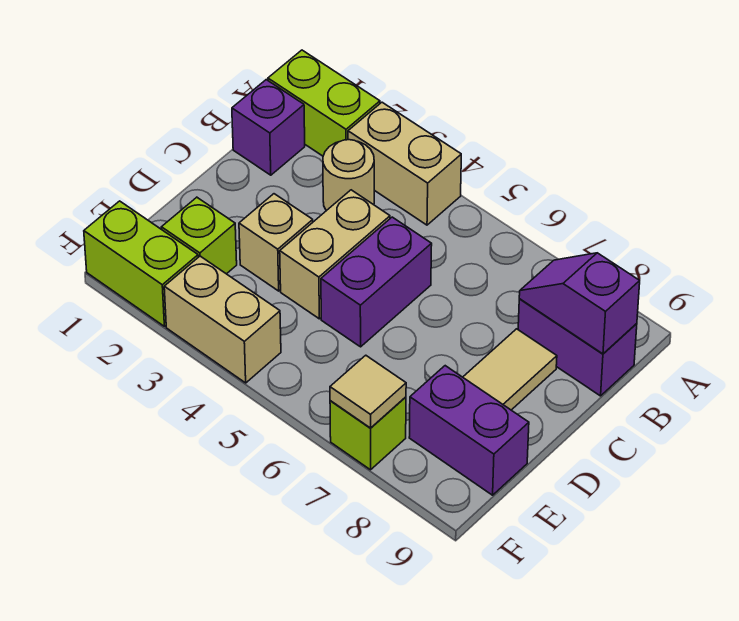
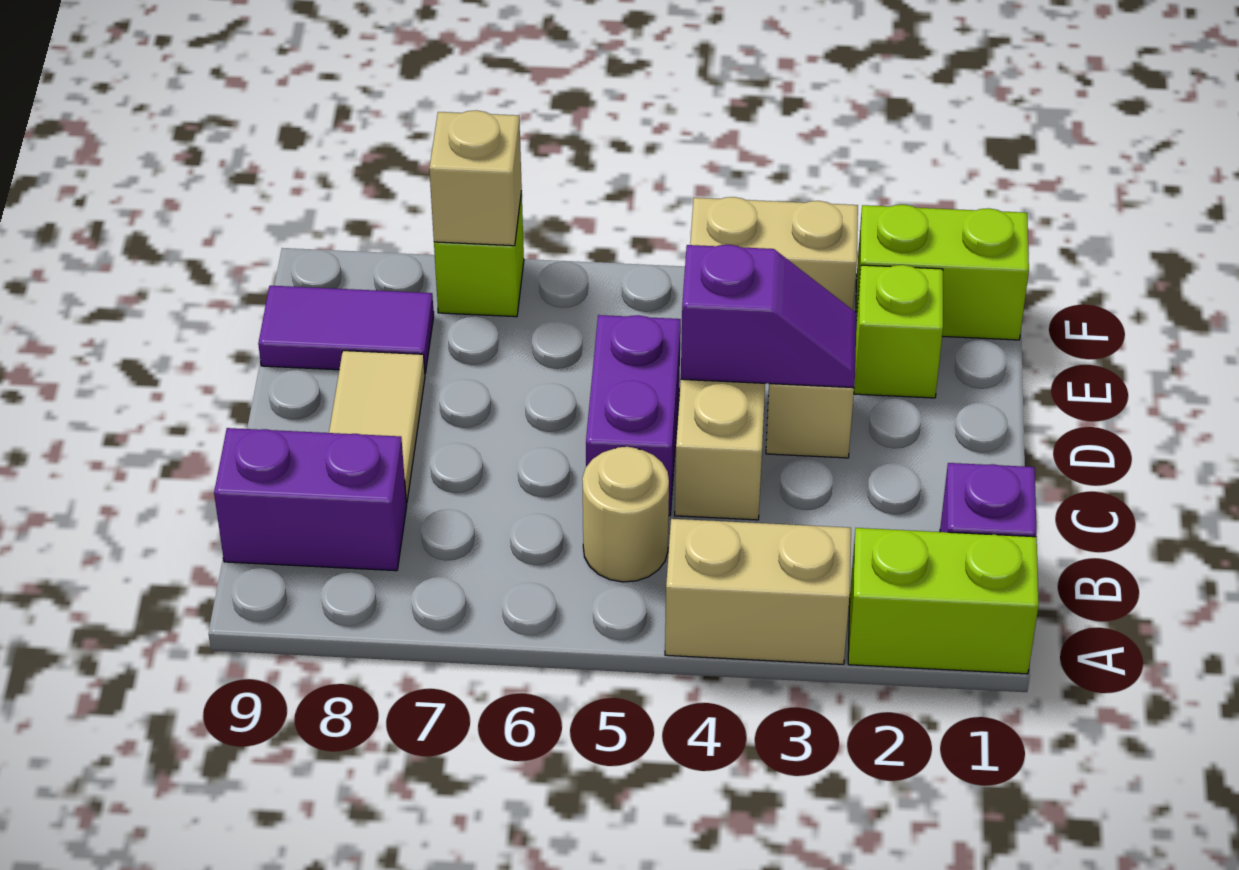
tan round brick B3 level 1 -> tan round brick B5 level 1
purple slope B8:B9 level 2 top 9 -> purple slope D3:D4 level 2 top 4
purple brick E8:E9 level 1 -> purple tile E8:E9 level 1
tan tile F7 level 2 -> tan brick F7 level 2

